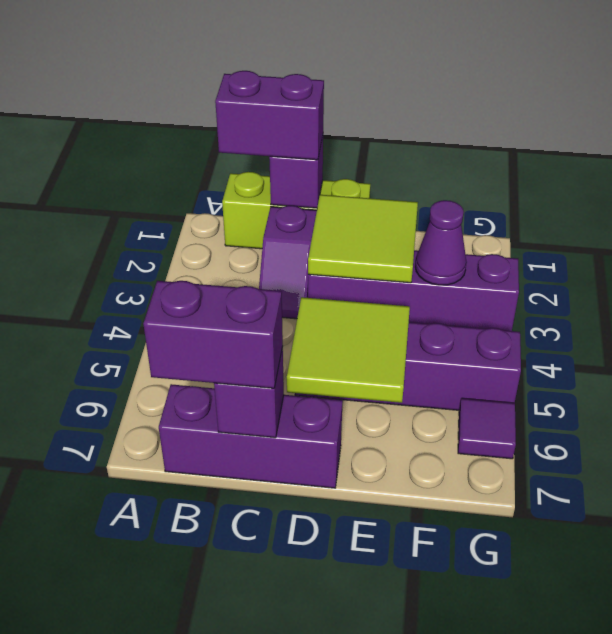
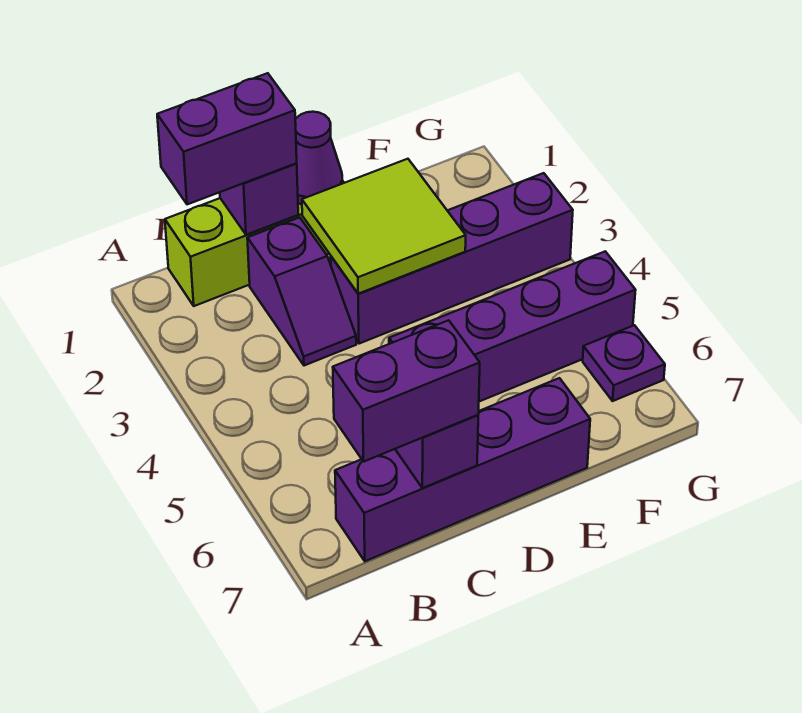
purple brick B7:D7 level 1 -> purple brick B7:E7 level 1
lime tile D5:E6 level 2 -> none
purple cone F3 level 2 -> purple cone D1 level 2
purple tile G6 level 1 -> purple plate G6 level 1

